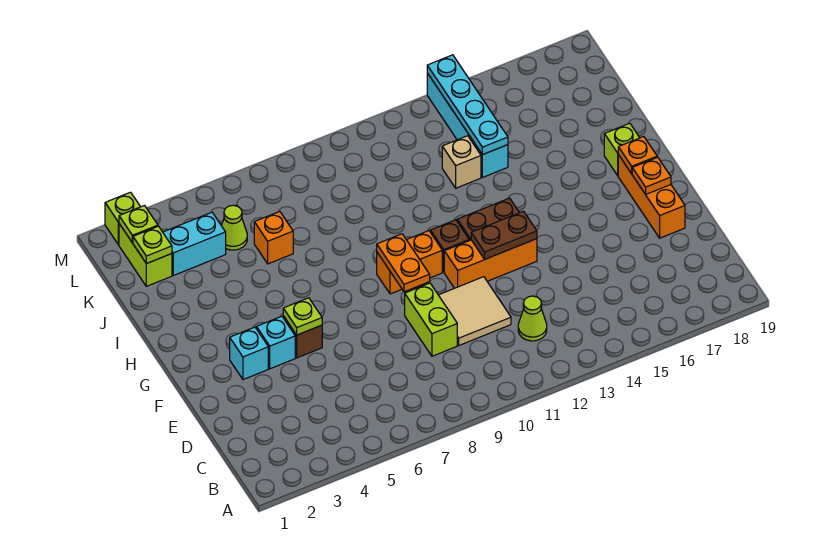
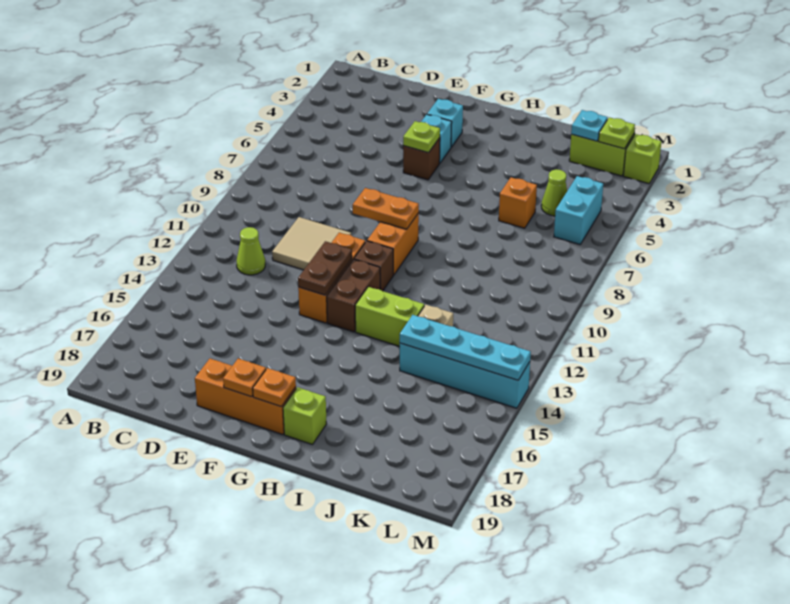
lime brick D9:E9 level 1 -> lime brick H13:I13 level 1
lime plate K2 level 2 -> cyan plate K2 level 2
cyan brick K3:K4 level 1 -> cyan brick L5:L6 level 1

